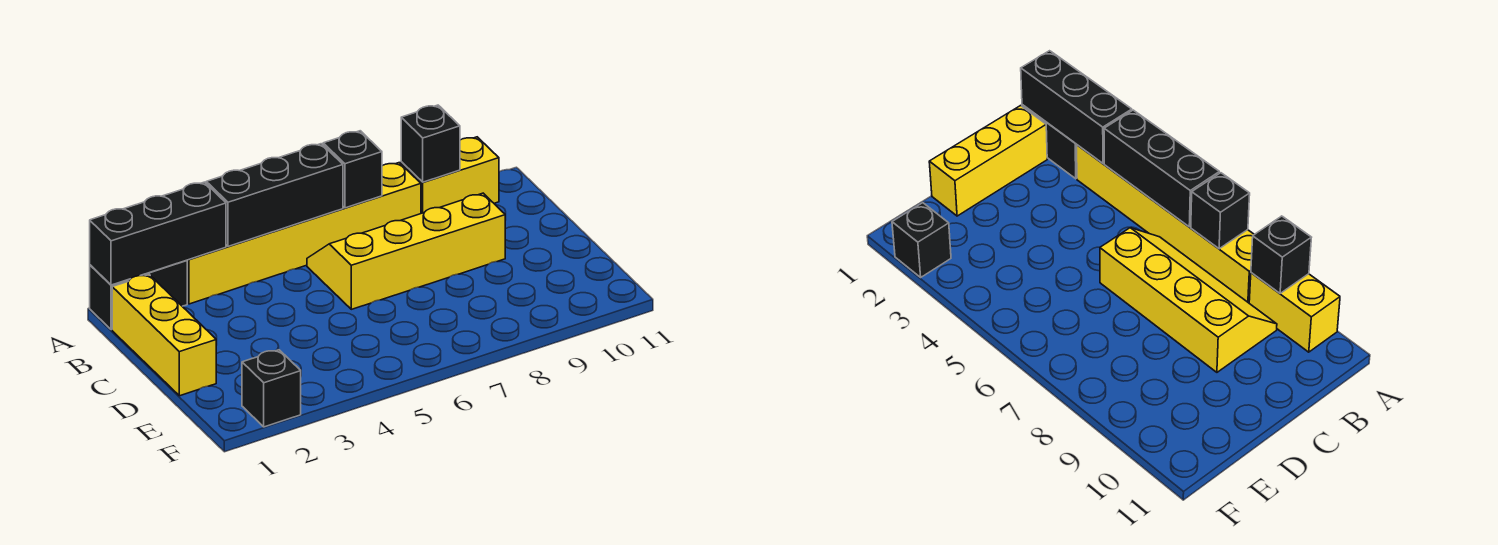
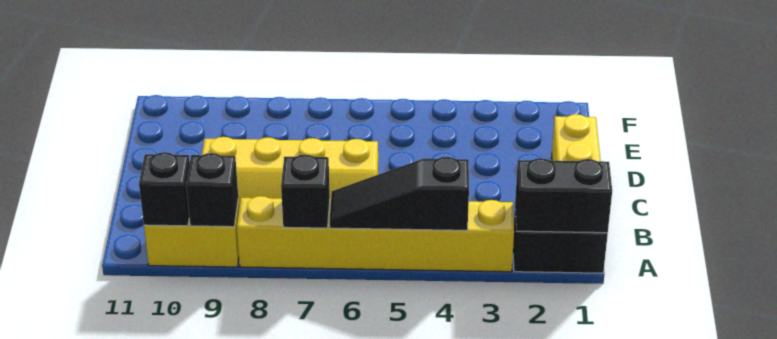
black brick A1:A3 level 2 -> black brick A1:A2 level 2
black brick A4:A6 level 2 -> black slope A4:A6 level 2 top 4
black brick F2 level 1 -> black brick A10 level 2

